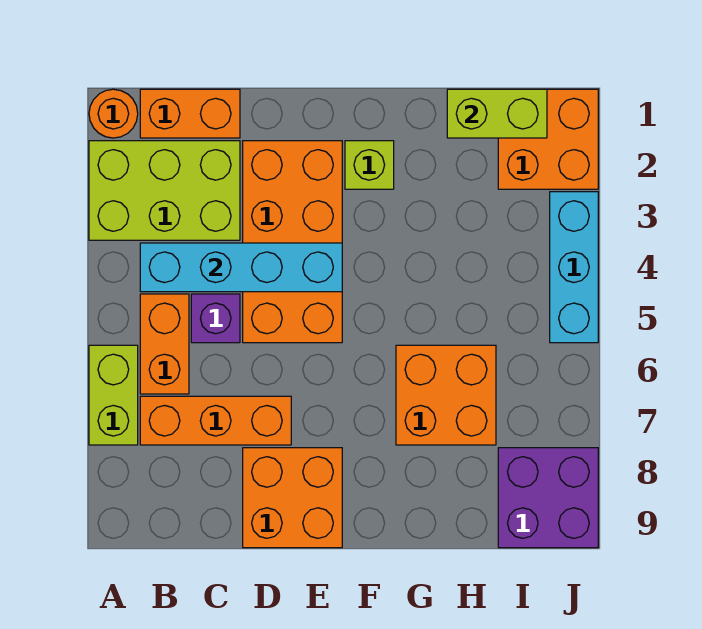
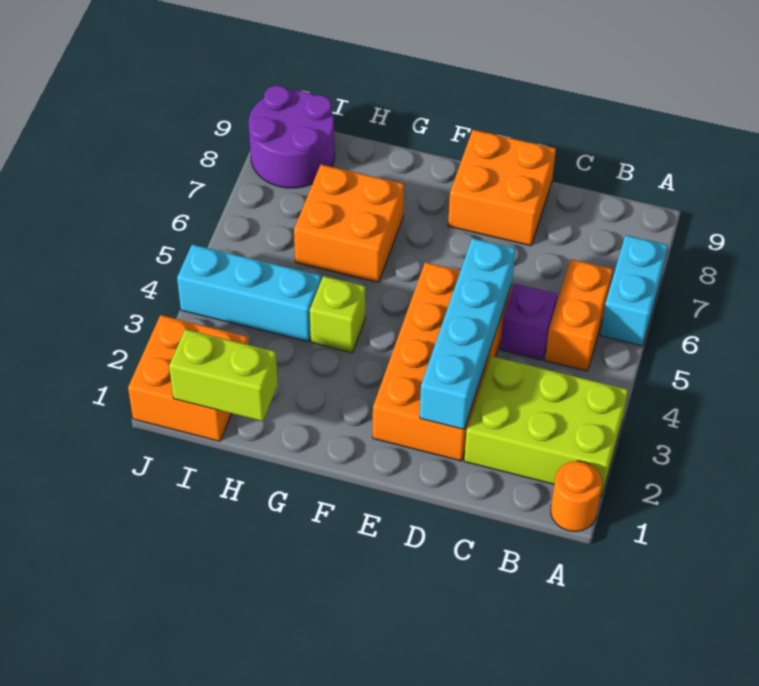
lime brick A6:A7 level 1 -> cyan brick A6:A7 level 1
orange brick B1:C1 level 1 -> none
cyan brick B4:E4 level 2 -> cyan brick D2:D5 level 2
orange brick B7:D7 level 1 -> none
lime brick F2 level 1 -> lime brick G4 level 1
purple brick I8:J9 level 1 -> purple round brick I8:J9 level 1
cyan brick J3:J5 level 1 -> cyan brick H4:J4 level 1

